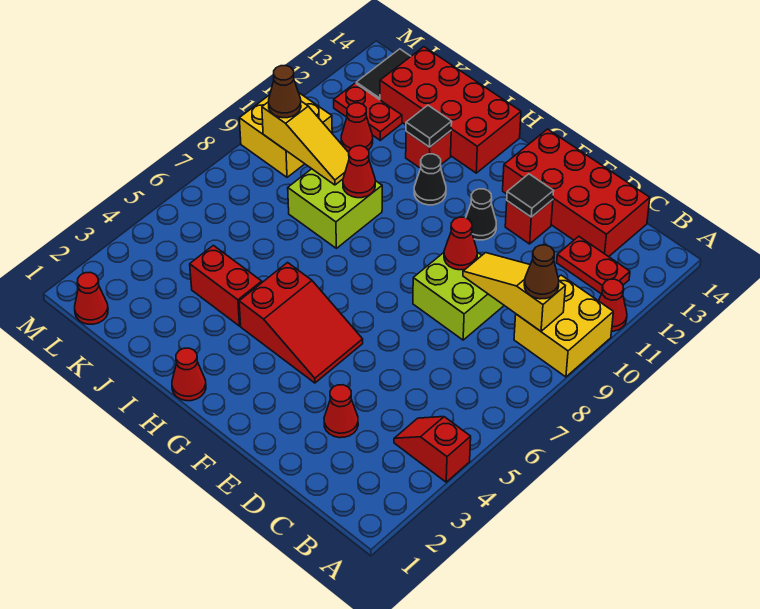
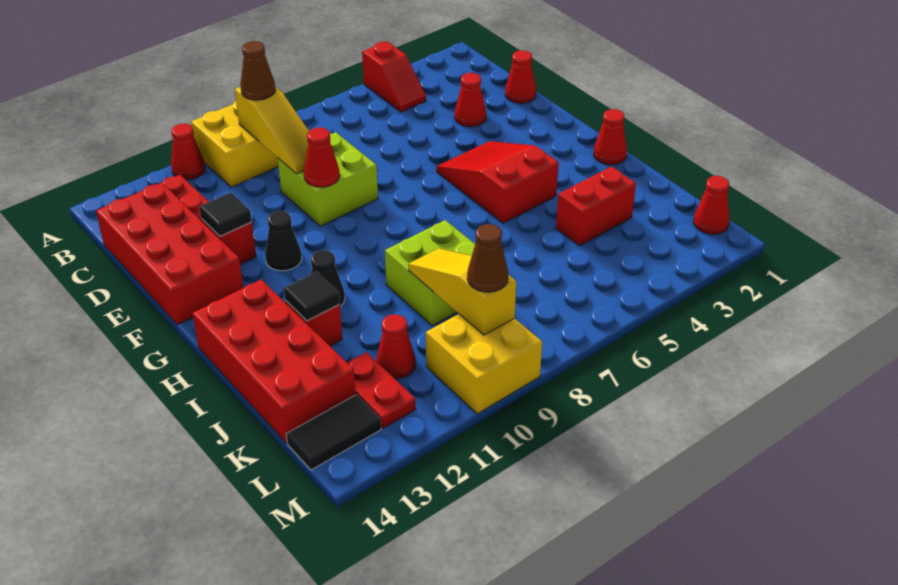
red brick I4:J4 level 1 -> red brick J3:J4 level 1
red cone I9 level 2 -> red cone D1 level 1

